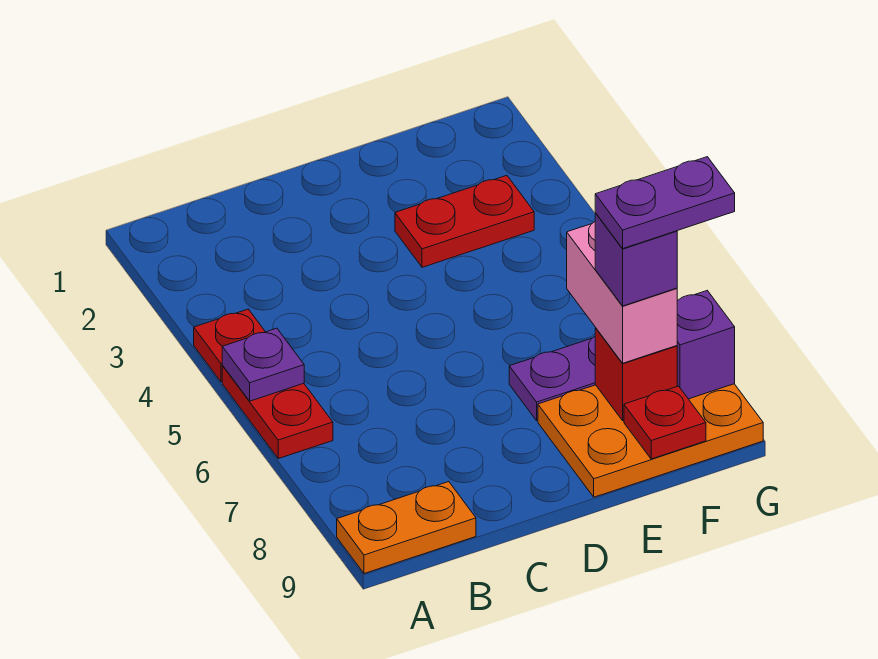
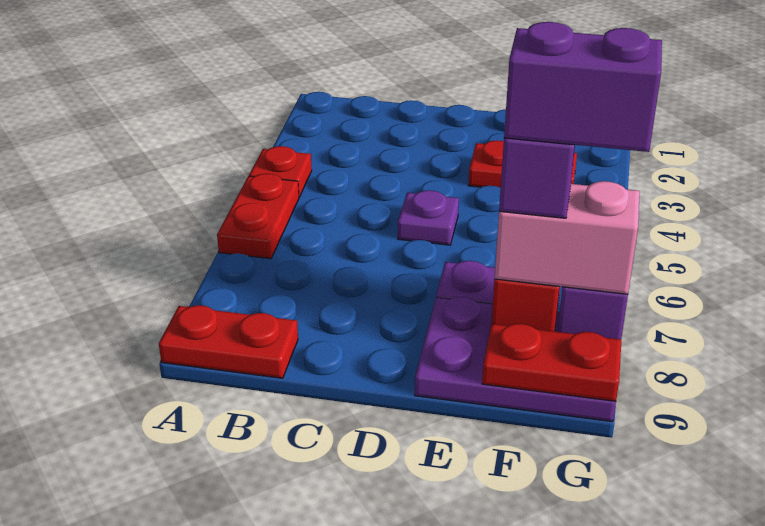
purple plate A5 level 2 -> purple plate D5 level 1
orange plate A9:B9 level 1 -> red plate A9:B9 level 1
orange plate E8:G9 level 1 -> purple plate E8:G9 level 1
pink brick F7:F8 level 3 -> pink brick F8:G8 level 3
purple plate F8:G8 level 5 -> purple brick F8:G8 level 5
red plate F9 level 2 -> red plate F9:G9 level 2

